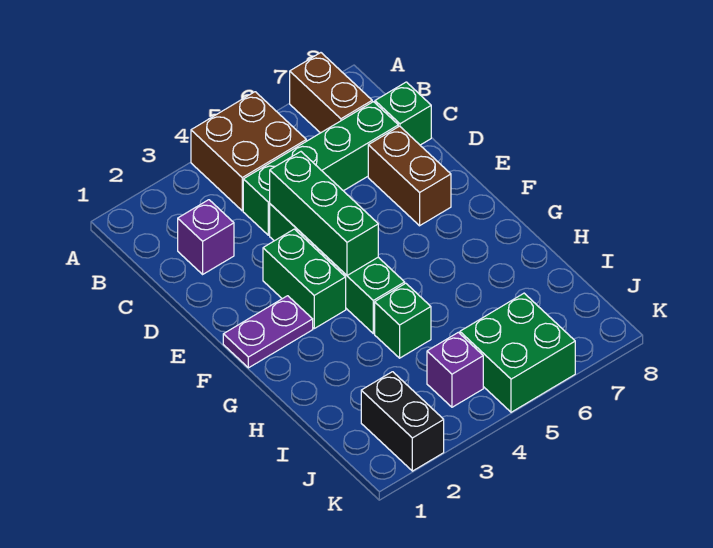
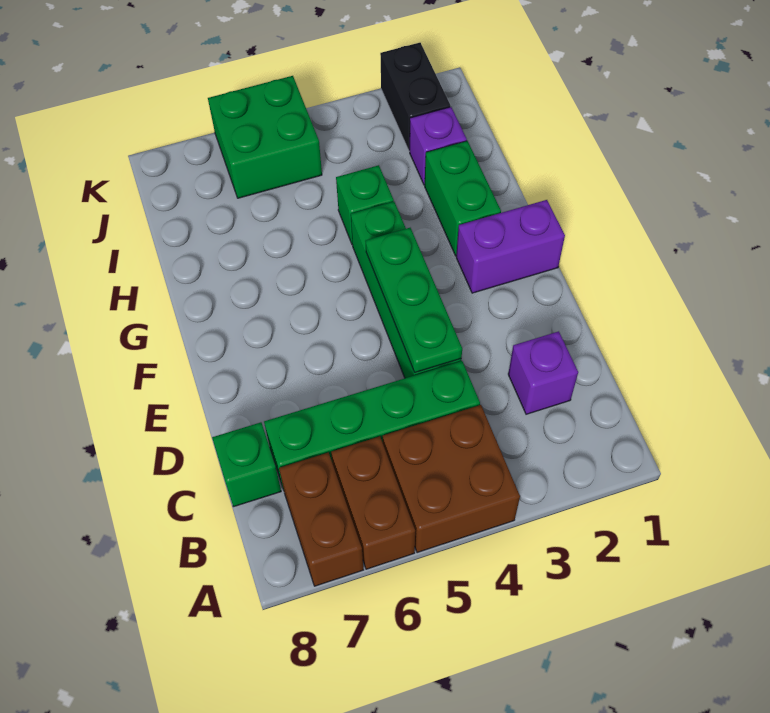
green brick D4:F4 level 2 -> green plate D4:F4 level 2
brown brick D7:E7 level 1 -> brown brick A6:B6 level 1
green brick E3:F3 level 1 -> green brick G2:H2 level 1
purple plate F1:F2 level 1 -> purple brick F1:F2 level 1
purple brick J4 level 1 -> purple brick I2 level 1

